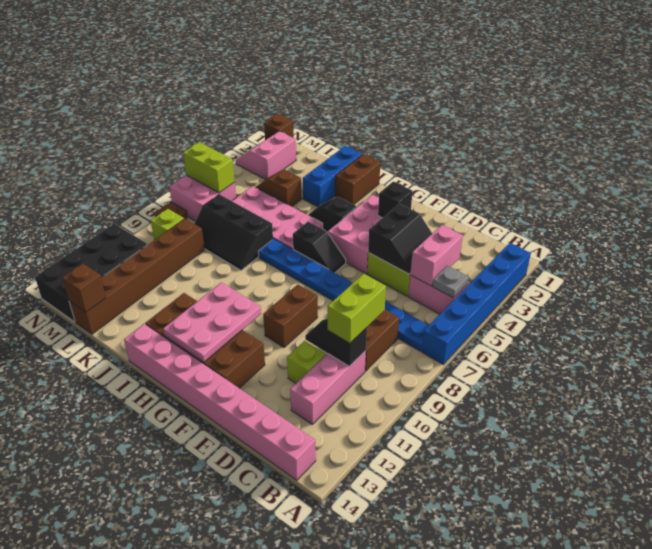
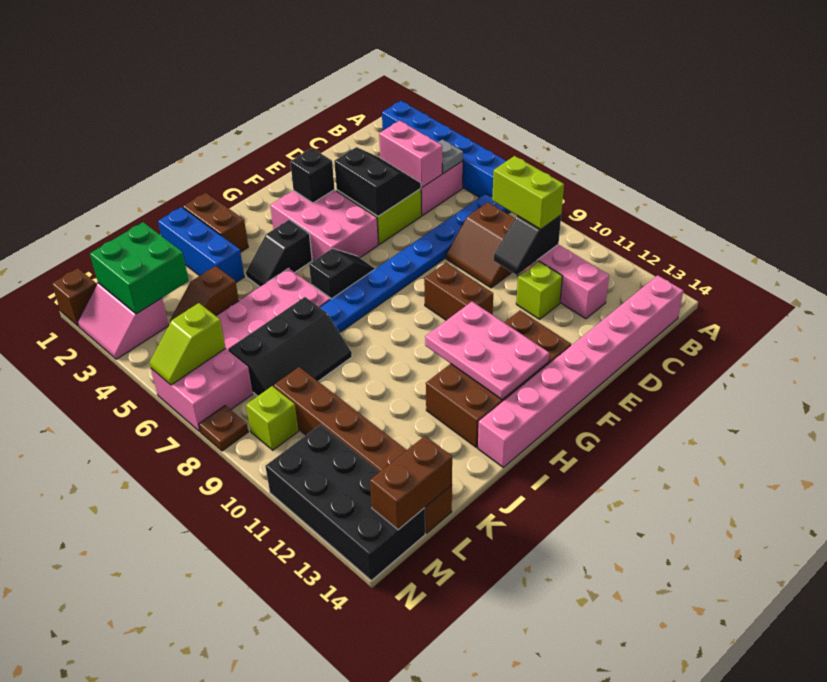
none -> green brick L2:M3 level 2
brown brick L14 level 2 -> brown brick L14:M14 level 2
lime brick M6:N6 level 2 -> lime slope M6:N6 level 2 top M

